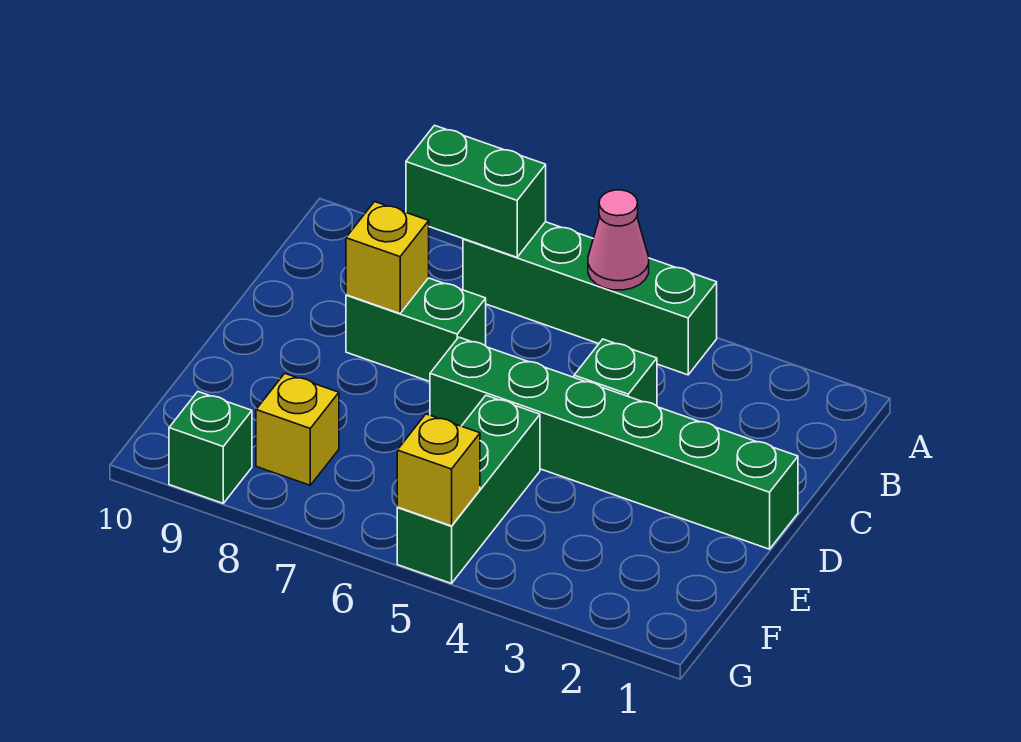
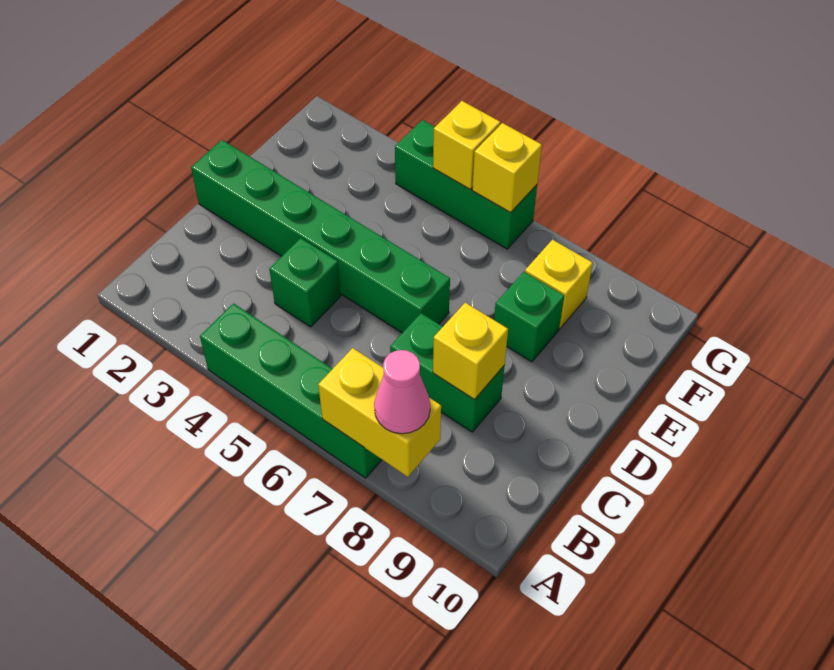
pink cone A5 level 2 -> pink cone A8 level 3
green brick A7:A8 level 2 -> yellow brick A7:A8 level 2
green brick E5:G5 level 1 -> green brick G4:G6 level 1
none -> yellow brick G6 level 2
green brick G9 level 1 -> green brick E8 level 1

